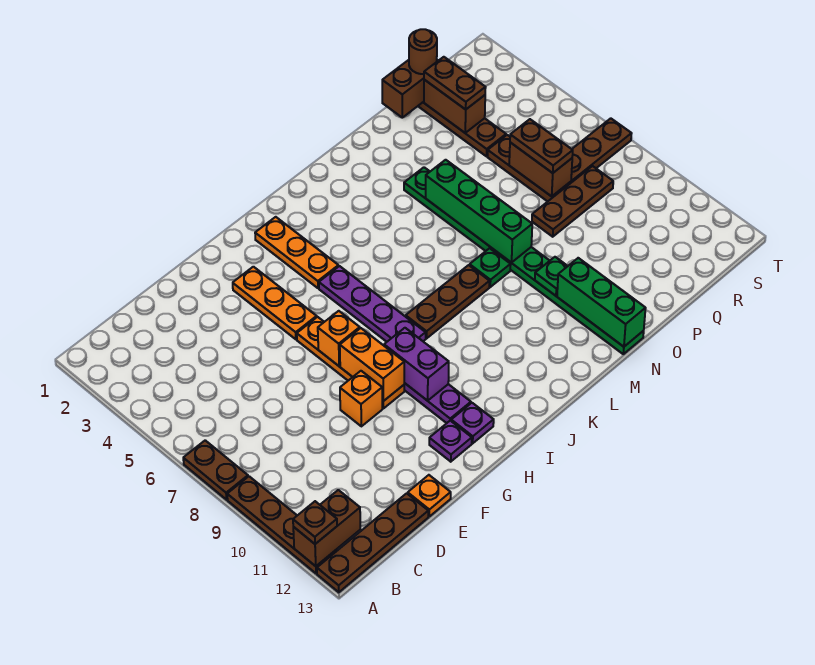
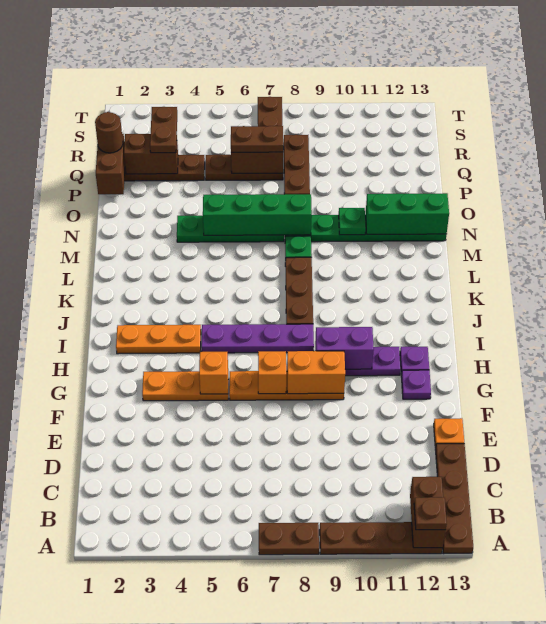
orange brick F9 level 1 -> orange brick G5 level 2
brown plate Q2:Q3 level 3 -> brown plate Q3:R3 level 3

